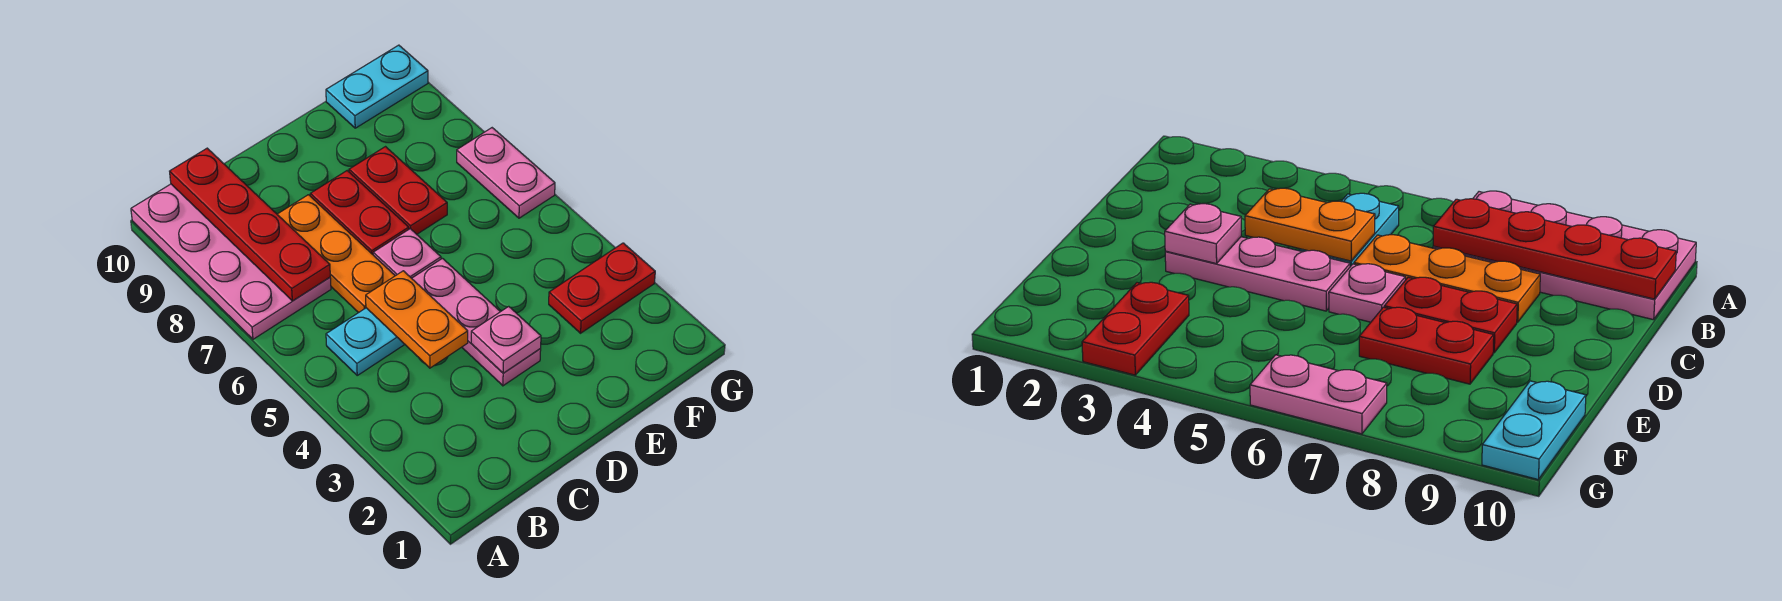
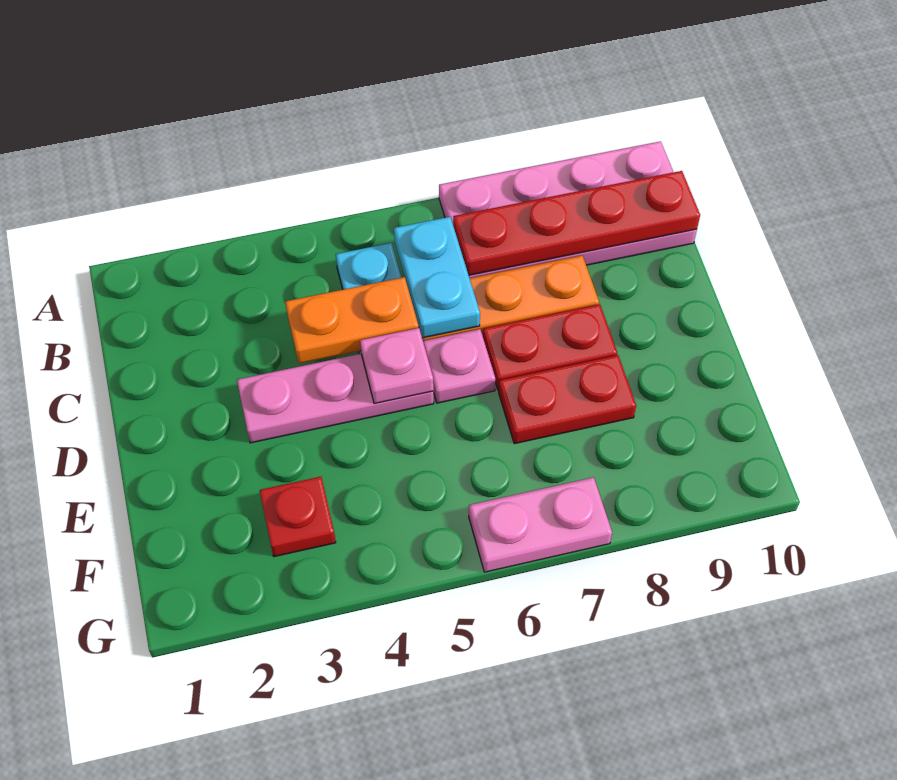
pink plate D3 level 2 -> pink plate D5 level 2
red plate F3:G3 level 1 -> red plate F3 level 1
cyan plate F10:G10 level 1 -> cyan plate B6:C6 level 2

